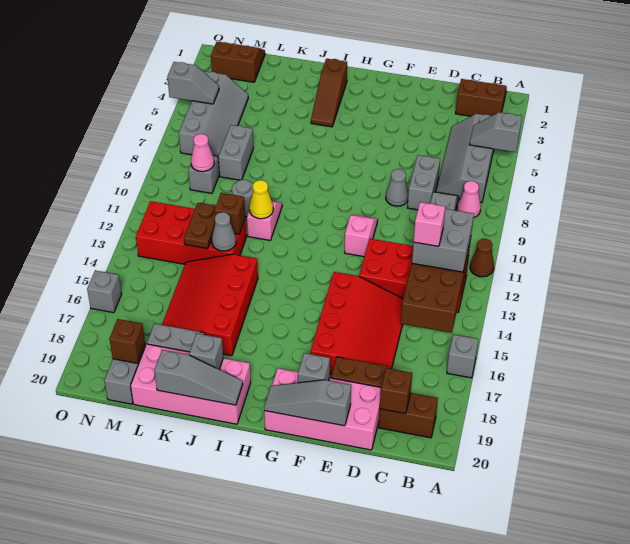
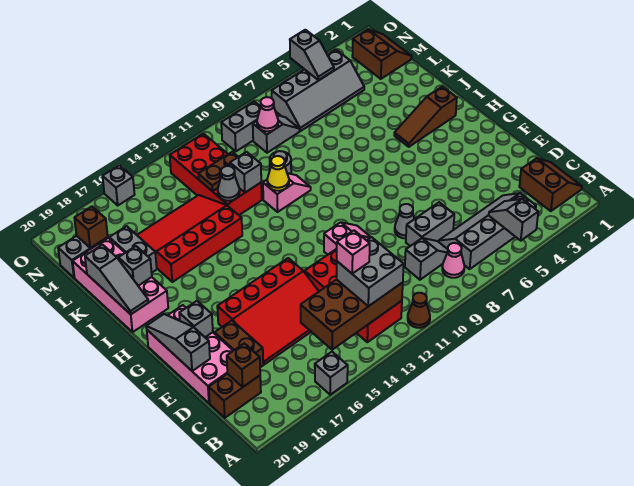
brown brick B19:C19 level 1 -> brown brick C19:C20 level 1
brown brick K12 level 2 -> grey brick K12 level 2
grey brick L7:L8 level 1 -> grey brick N9:N10 level 1

